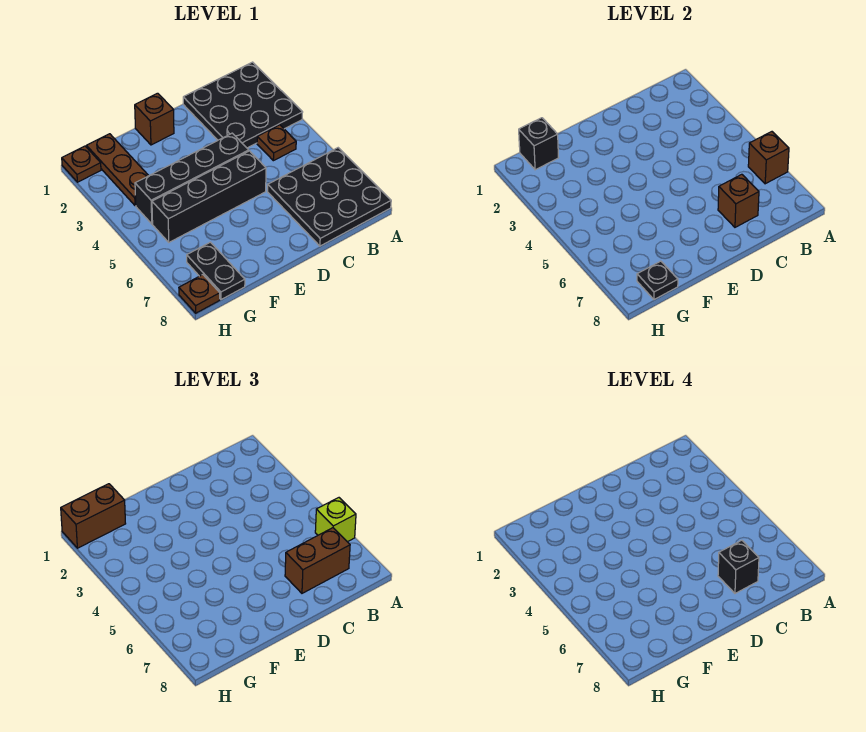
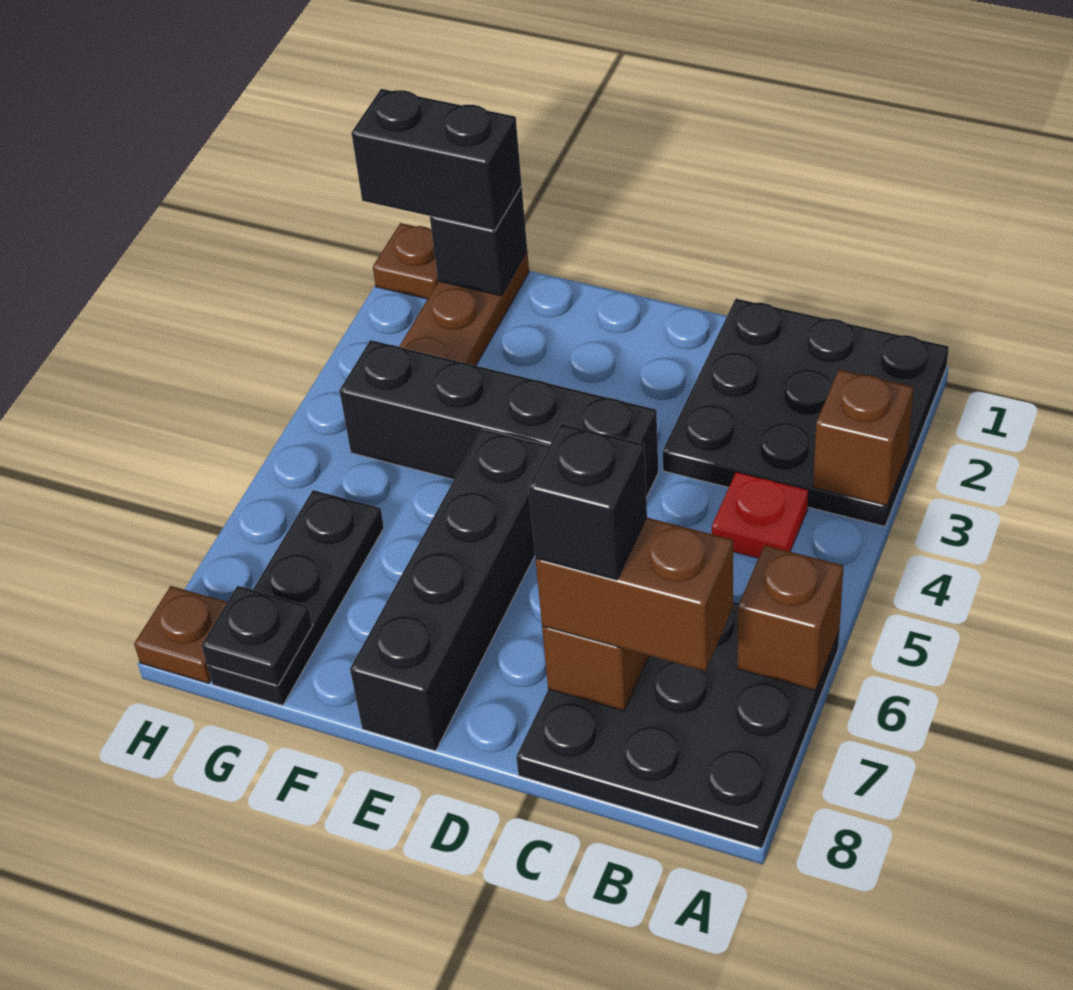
lime brick A6 level 3 -> none
brown plate B4 level 1 -> red plate B4 level 1
black brick D5:G5 level 1 -> black brick E5:E8 level 1
brown brick E1 level 1 -> brown brick A3 level 2
brown brick G1:H1 level 3 -> black brick G1:H1 level 3
black plate G7:G8 level 1 -> black plate G6:G8 level 1

